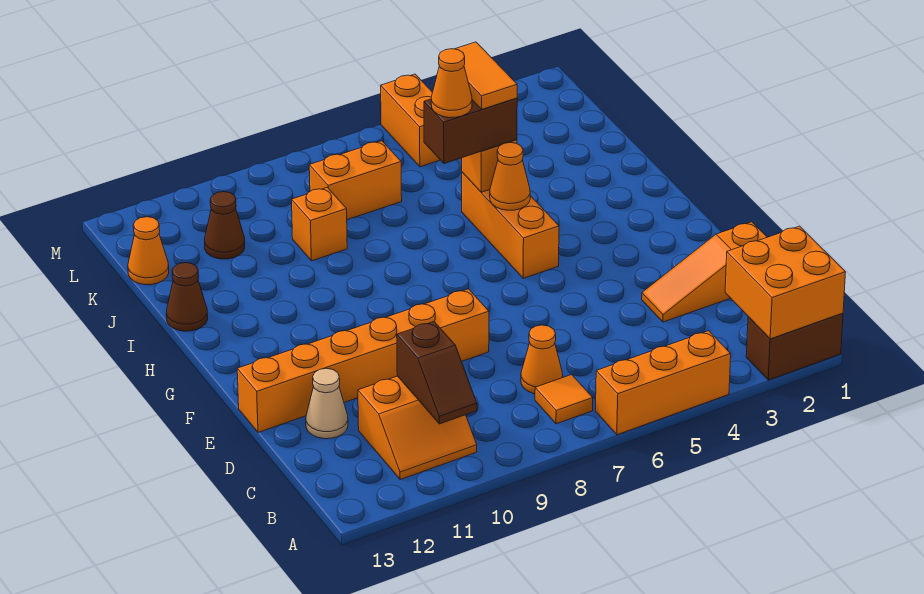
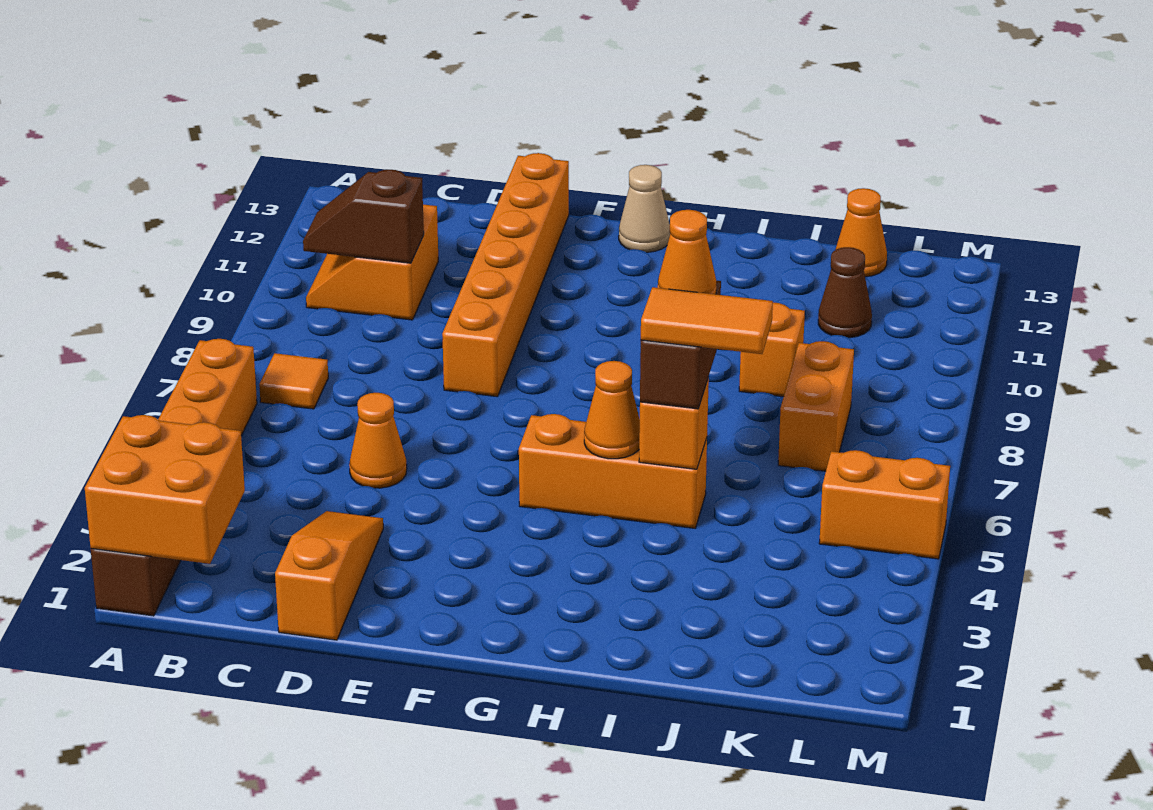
orange cone C7 level 1 -> orange cone D5 level 1
tan cone D12 level 1 -> tan cone G13 level 1
brown cone I13 level 1 -> none

